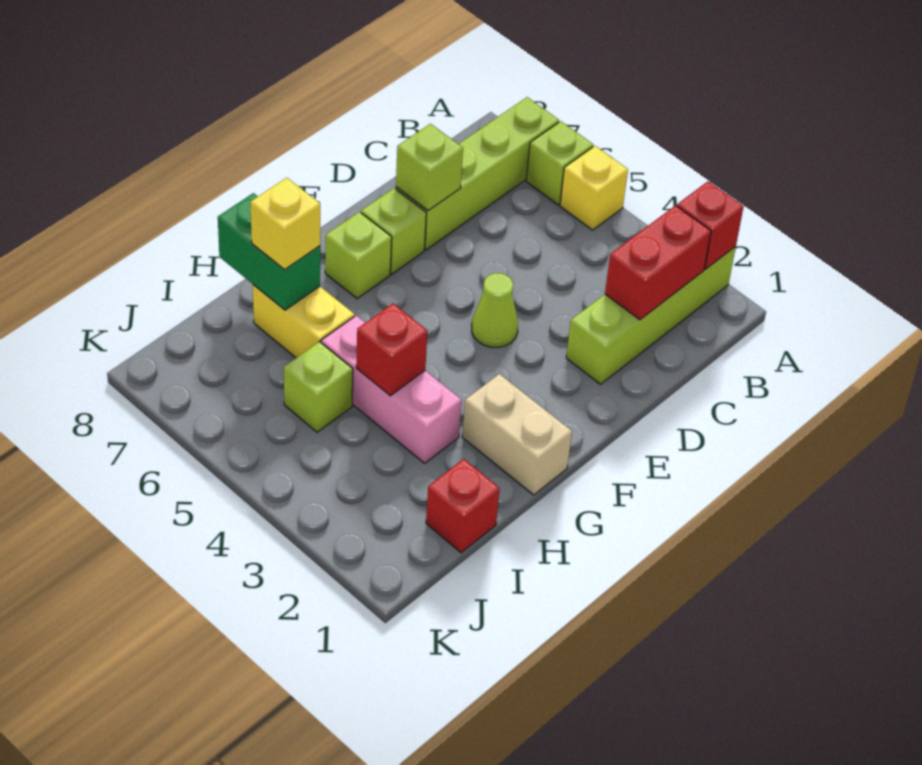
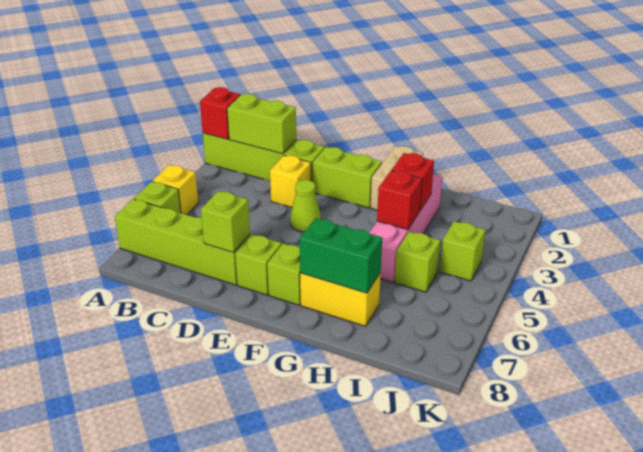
red brick B2:C2 level 2 -> lime brick B2:C2 level 2
none -> lime brick E2:F2 level 1
pink brick H3:H5 level 1 -> pink brick H2:H5 level 1
yellow brick H6:H7 level 1 -> yellow brick G7:H7 level 1
green brick H7:H8 level 2 -> green brick G7:H7 level 2
yellow brick H7 level 3 -> yellow brick D3 level 1
red brick I1 level 1 -> red brick H3 level 2
none -> lime brick J4 level 1

